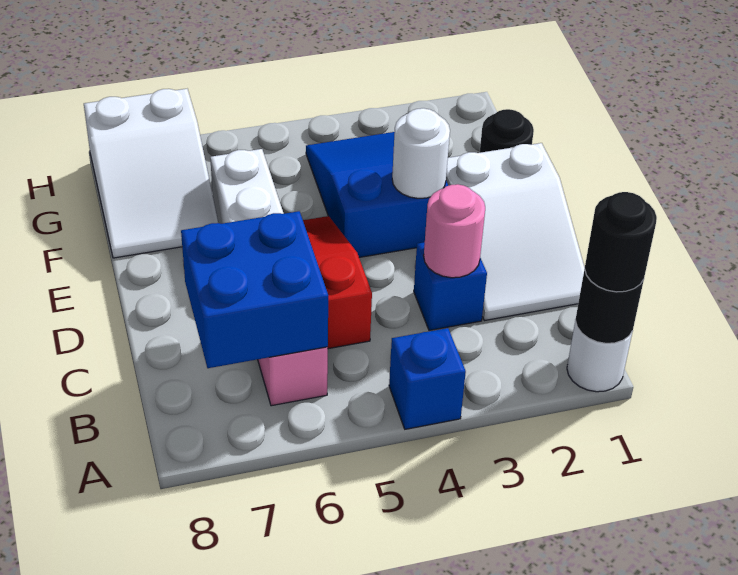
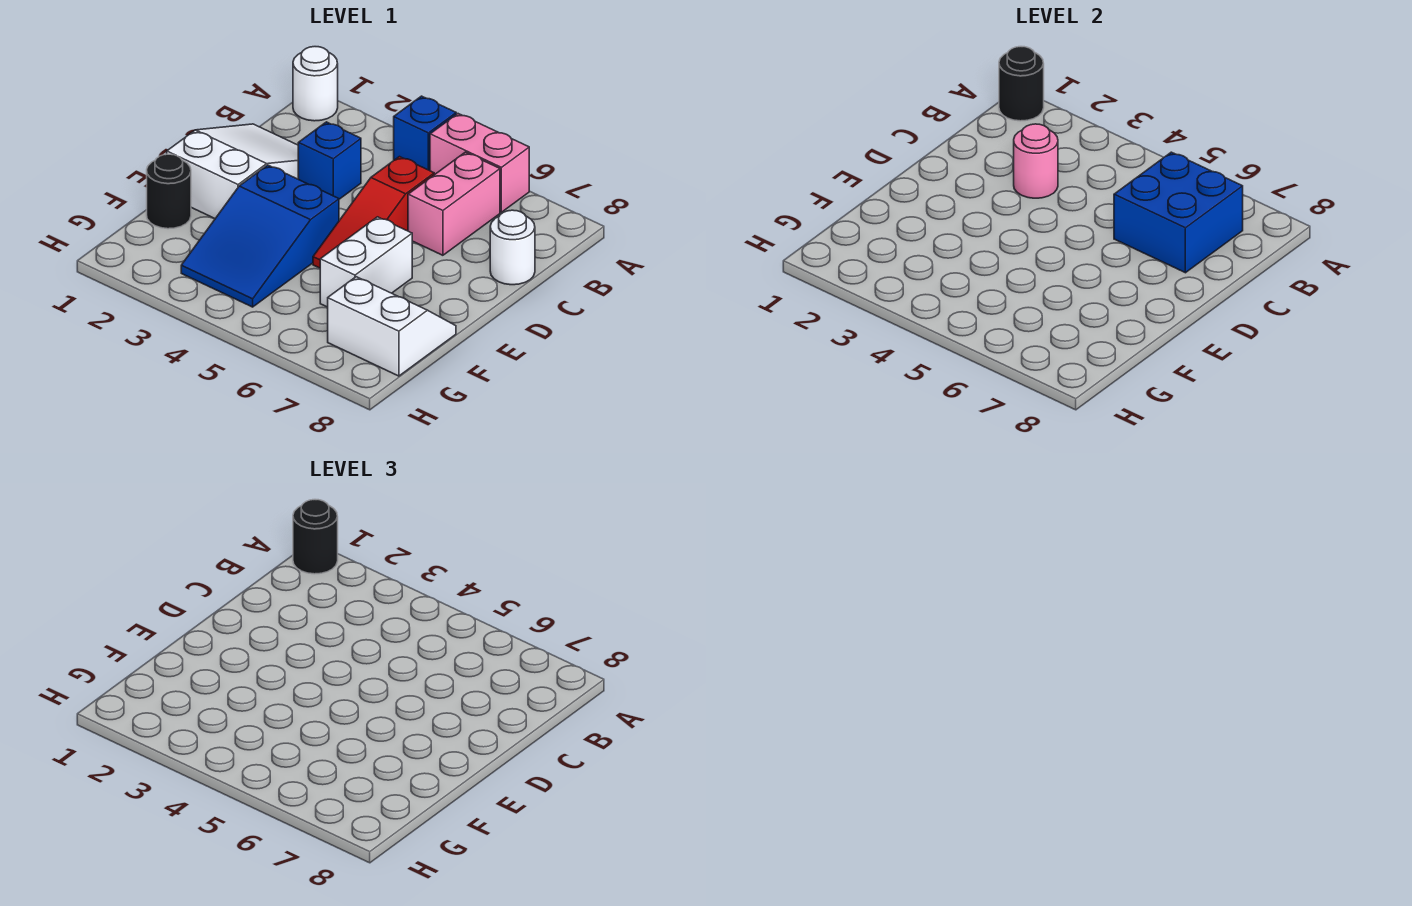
none -> pink brick A5:A6 level 1
white round brick E3 level 2 -> white round brick C8 level 1
white slope F7:H8 level 1 top H -> white slope F7:G8 level 1 top G

